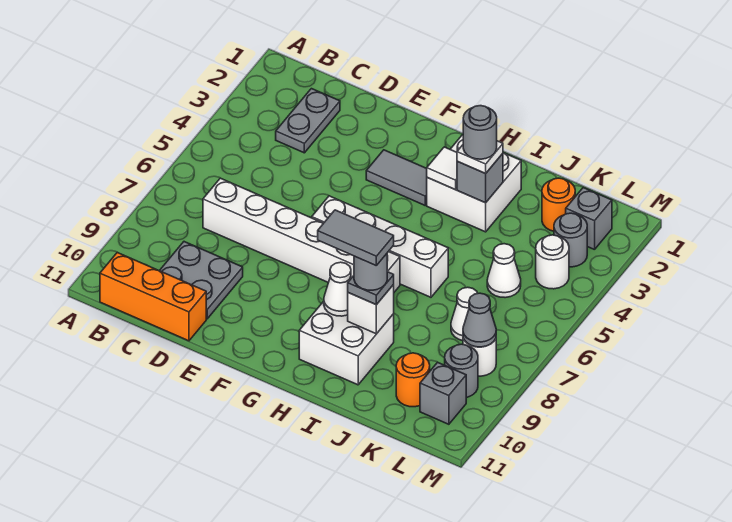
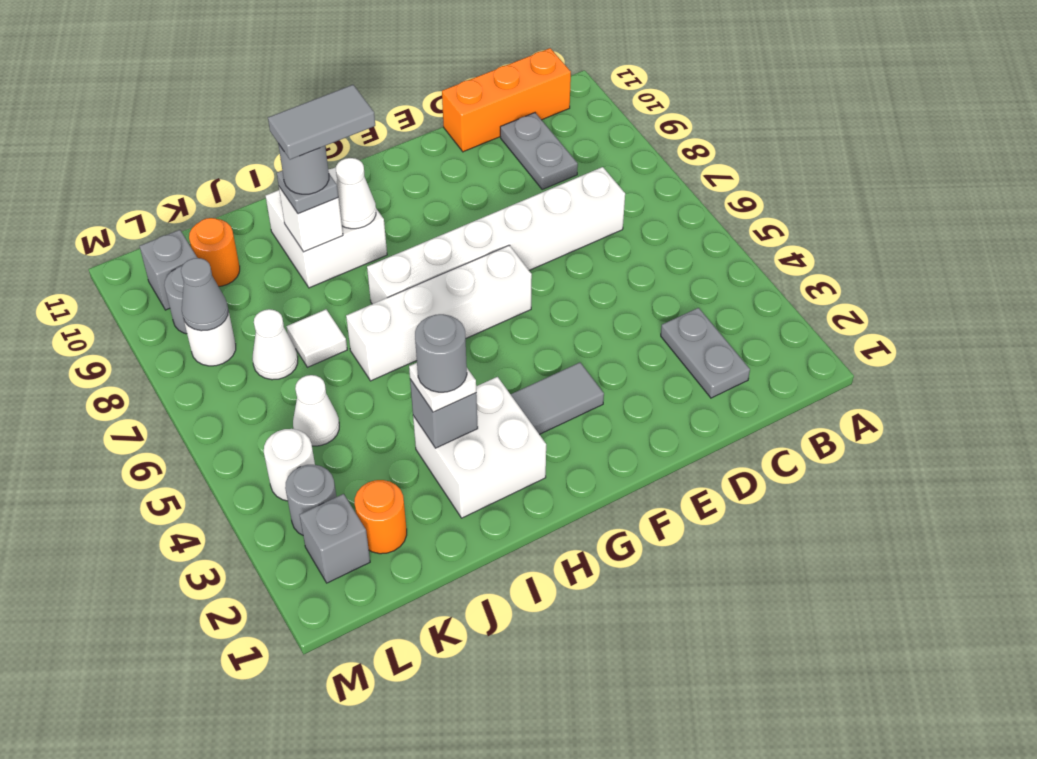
grey plate C9:D10 level 1 -> grey plate C9:C10 level 1
white tile H3 level 2 -> white tile J7 level 1

